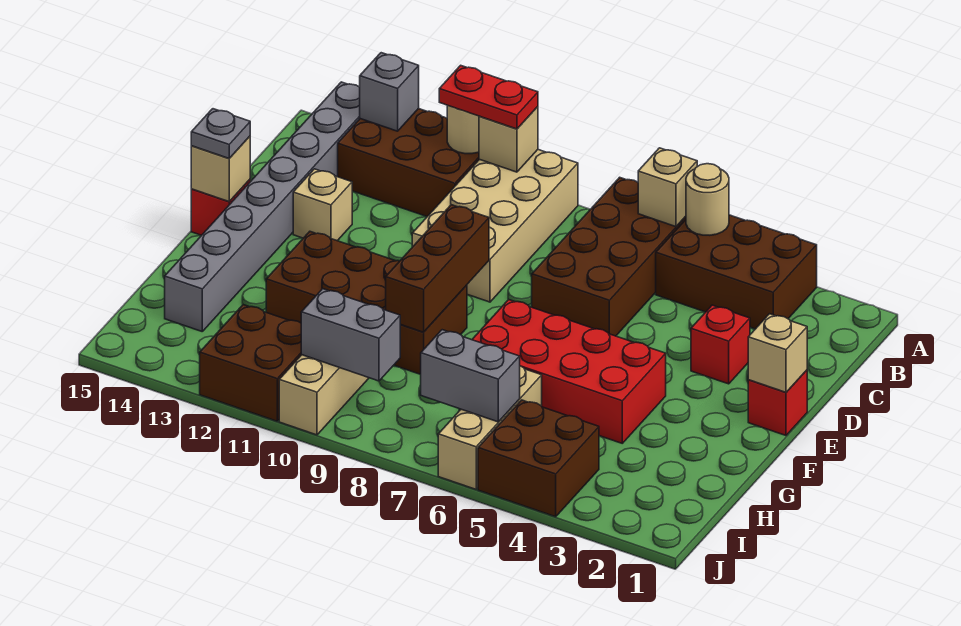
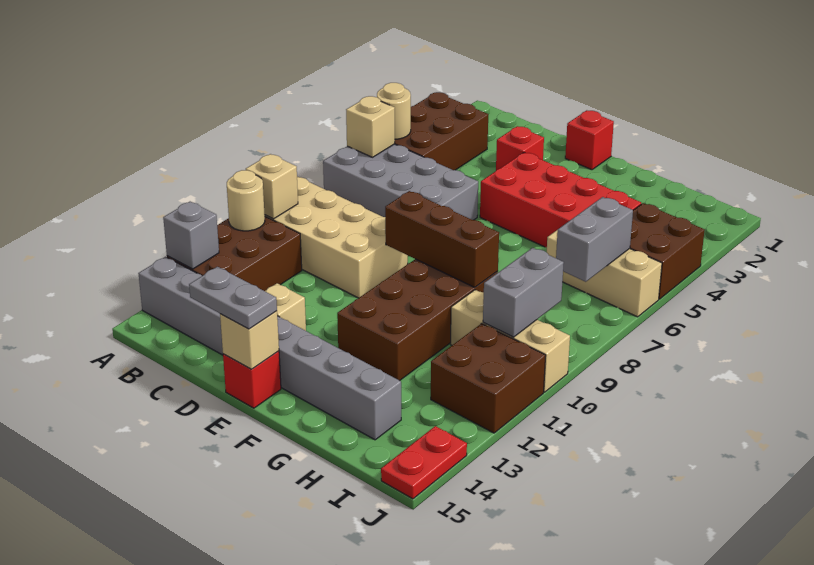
brown brick A6:D7 level 1 -> grey brick A6:D7 level 1
red plate A10:A11 level 3 -> red plate J14:J15 level 1
tan brick E1 level 2 -> none
grey plate E15 level 3 -> grey plate D15:E15 level 3
red brick F4:G7 level 1 -> red brick E4:H5 level 1

